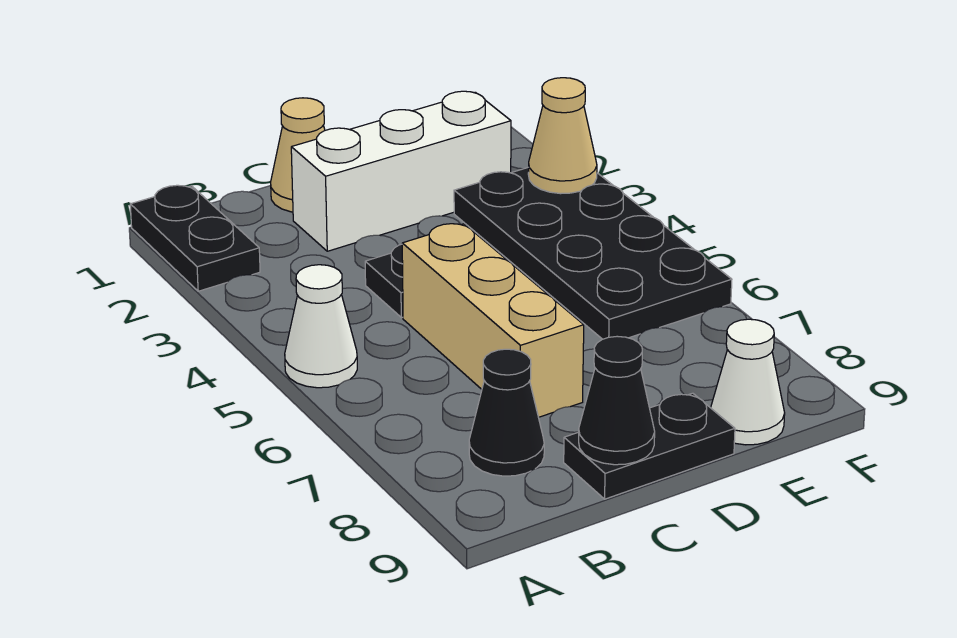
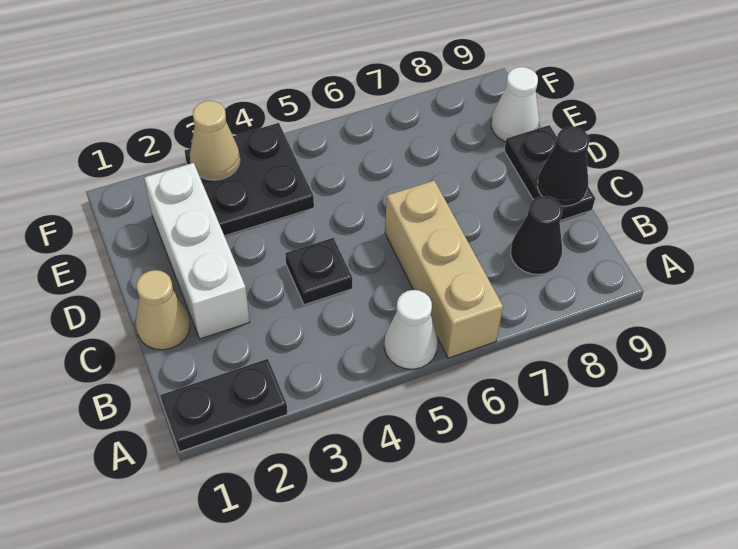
tan brick C5:C7 level 1 -> tan brick A6:C6 level 1
black plate E3:F6 level 1 -> black plate E3:F4 level 1

